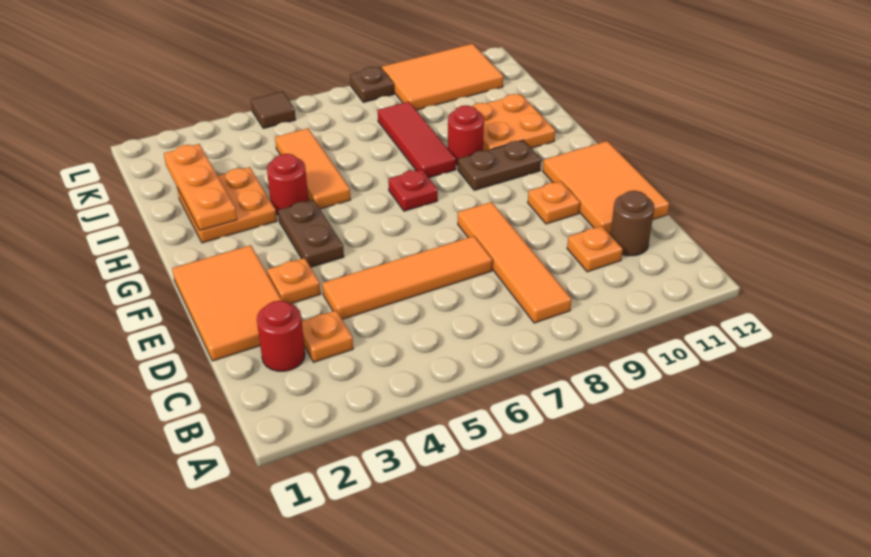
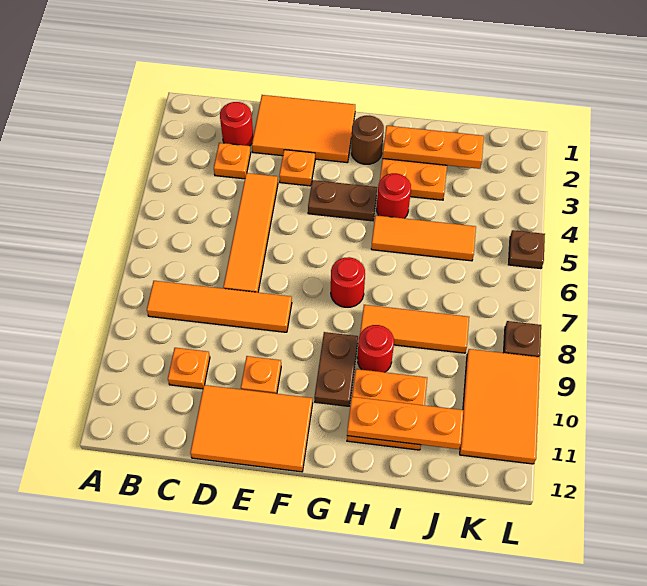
brown round brick C11 level 1 -> brown round brick G2 level 1
red plate G7 level 1 -> red round brick G7 level 1
red tile H8:J8 level 1 -> orange tile H8:J8 level 1
none -> orange plate H11:J11 level 2
brown tile L5 level 1 -> brown plate L5 level 1

